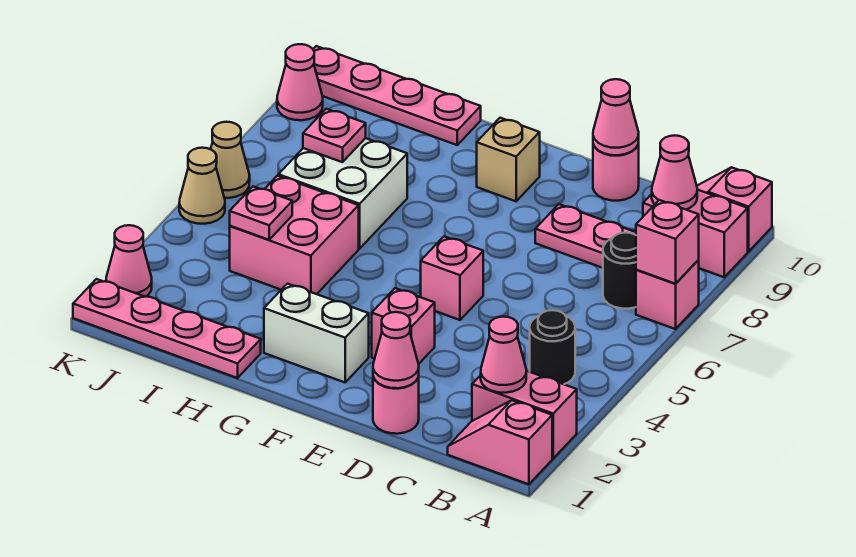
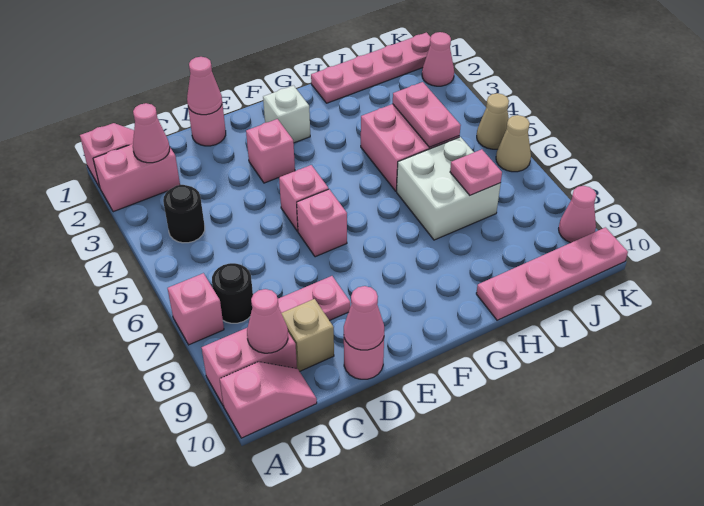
pink brick A7 level 2 -> pink brick E6 level 1
white brick F2:G2 level 1 -> white brick F2 level 1
tan brick F9 level 1 -> tan brick C9 level 1
pink plate I4 level 2 -> pink plate I4:I5 level 2

